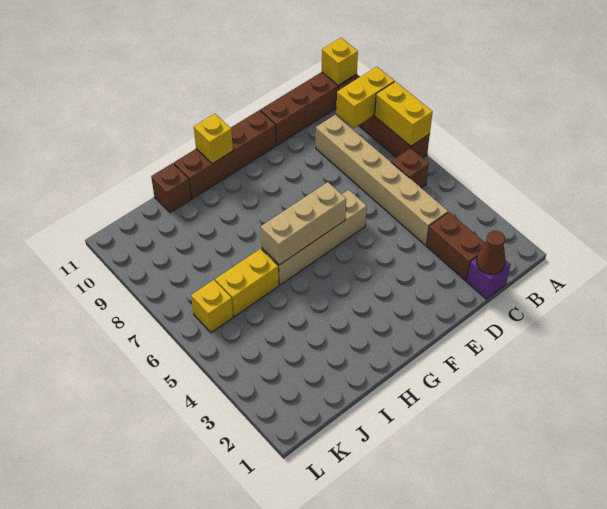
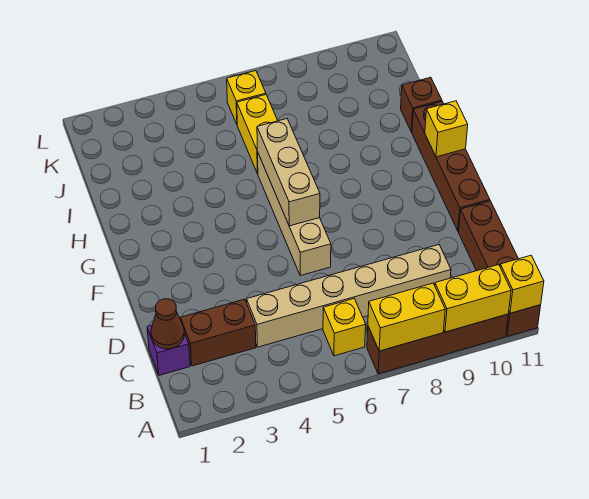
yellow brick A9:B9 level 2 -> yellow brick A9:A10 level 2
brown brick B6 level 1 -> yellow brick B6 level 1

